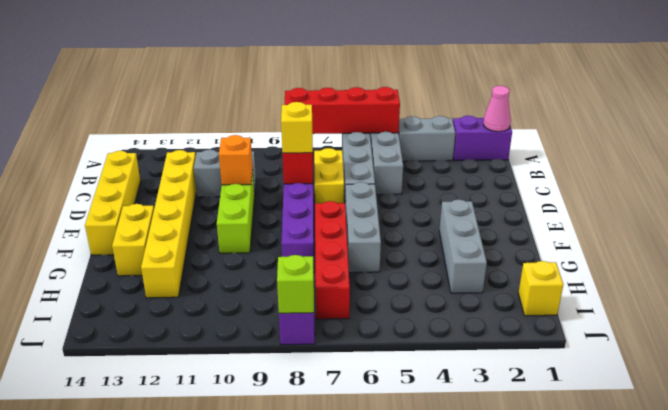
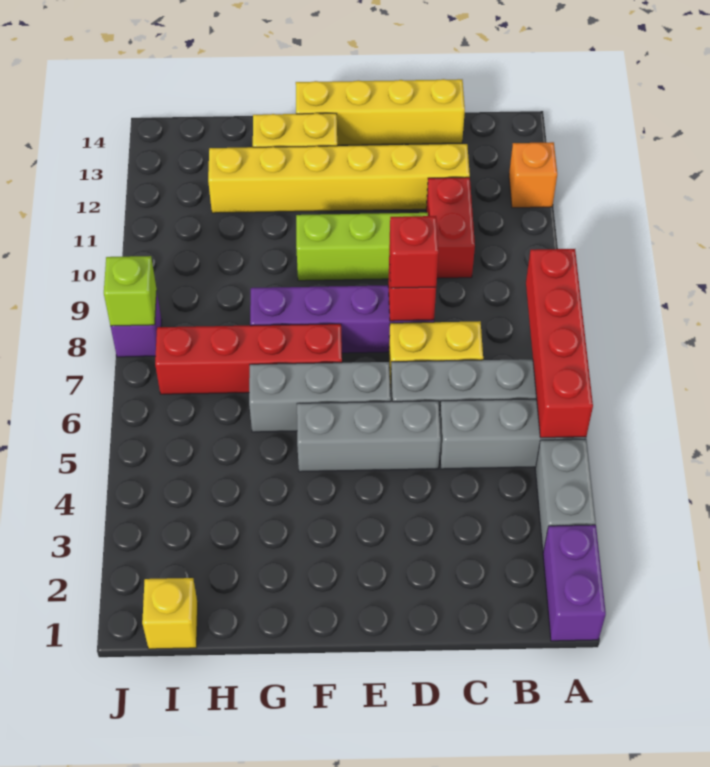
pink cone A1 level 2 -> none
grey brick C10:C11 level 1 -> red brick C10:C11 level 1
yellow brick D8 level 3 -> red brick D8 level 3
orange brick D10 level 2 -> orange brick A12 level 1
grey brick F3:H3 level 1 -> grey brick D5:F5 level 1

